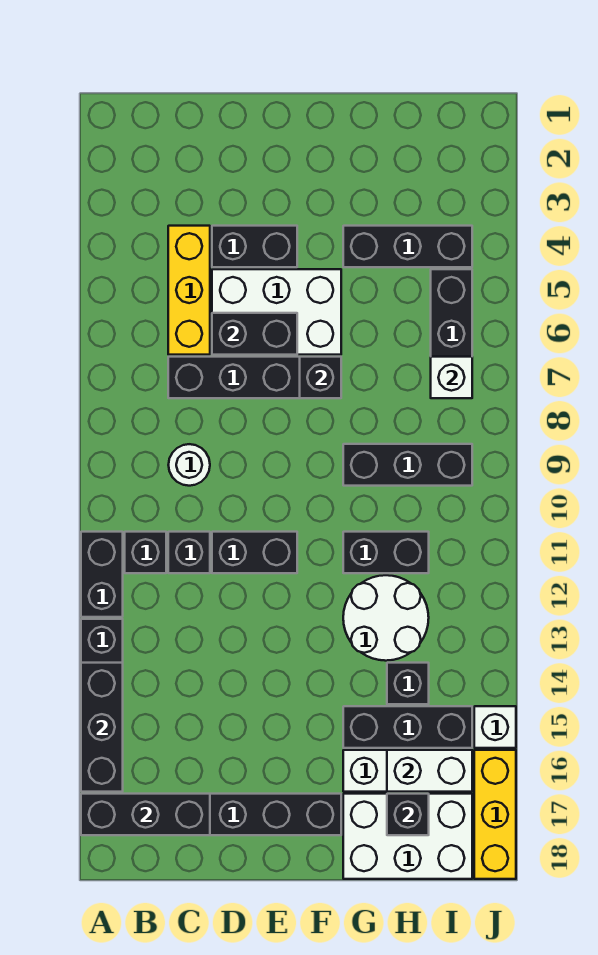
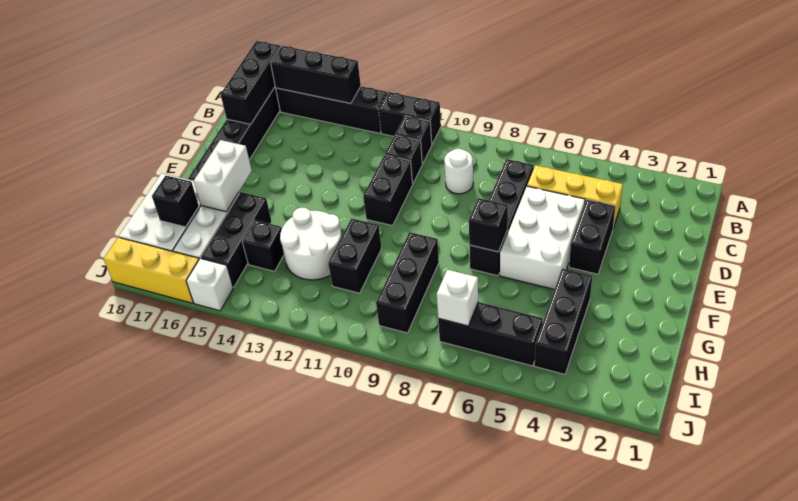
black brick D6:E6 level 2 -> none
white brick H16:I16 level 2 -> white brick F16:G16 level 2

